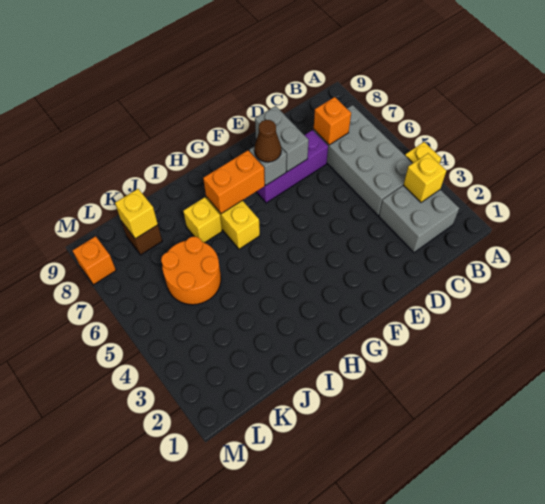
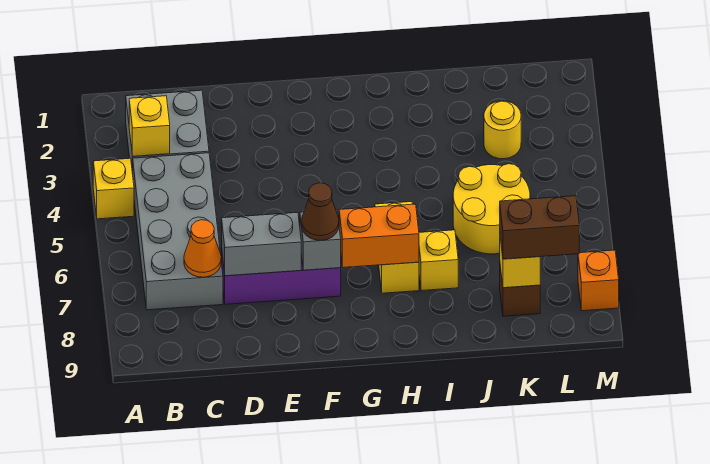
orange brick C7 level 2 -> orange cone C7 level 2
grey brick E7:E8 level 2 -> grey brick D7:E7 level 2
orange round brick J5:K6 level 1 -> yellow round brick J5:K6 level 1
none -> yellow round brick K3 level 1
none -> brown brick K8:L8 level 3

